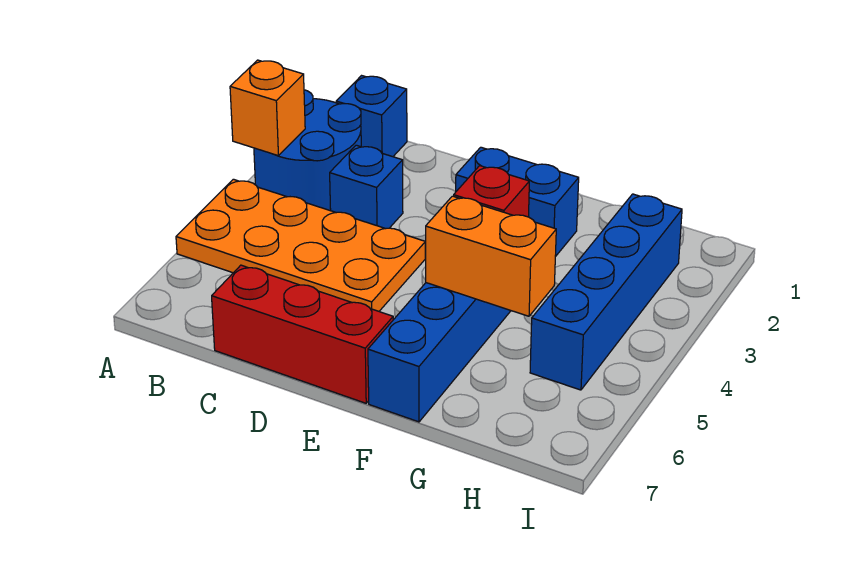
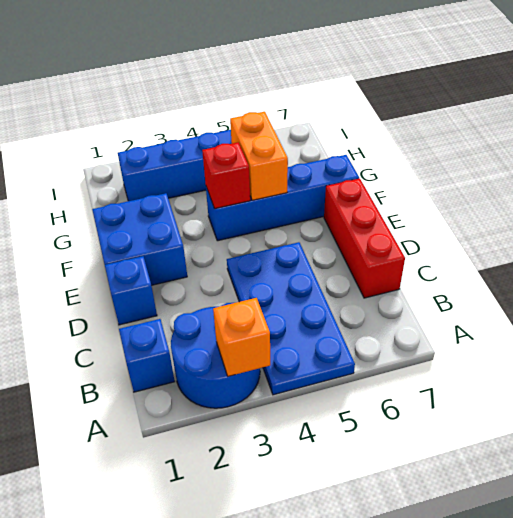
orange plate A4:D5 level 1 -> blue plate A4:D5 level 1
blue brick C3 level 1 -> blue brick D1 level 1
blue brick E2:F2 level 1 -> blue brick E1:F2 level 1

